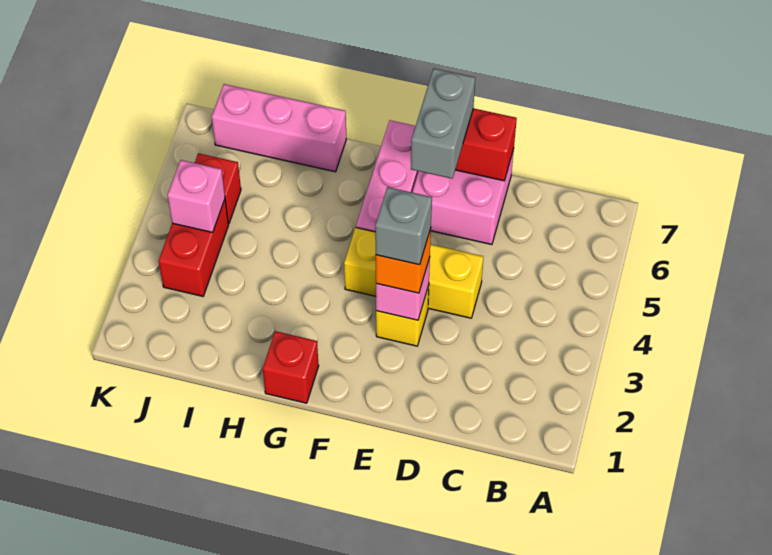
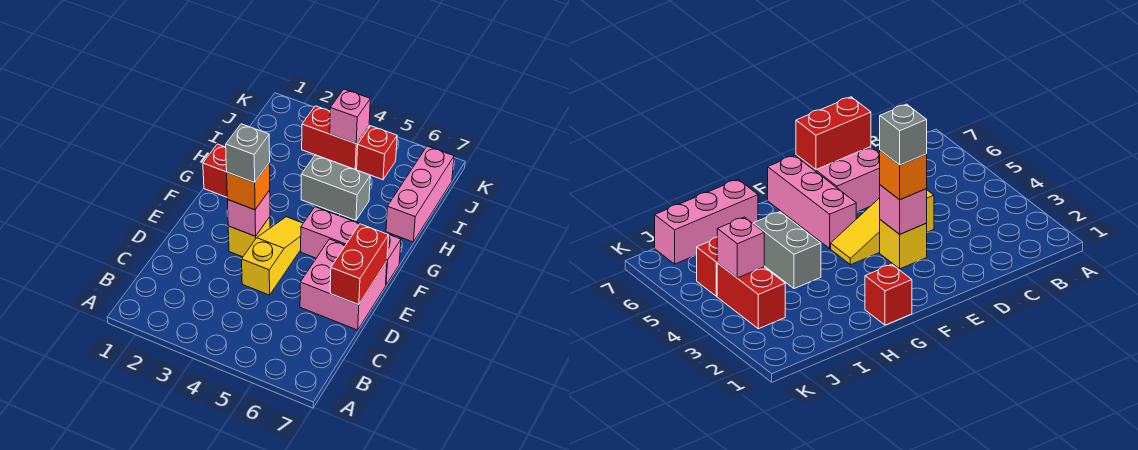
yellow brick D4:F4 level 1 -> yellow slope D4:F4 level 1 top D
grey brick E6:E7 level 3 -> grey brick H4:H5 level 1

